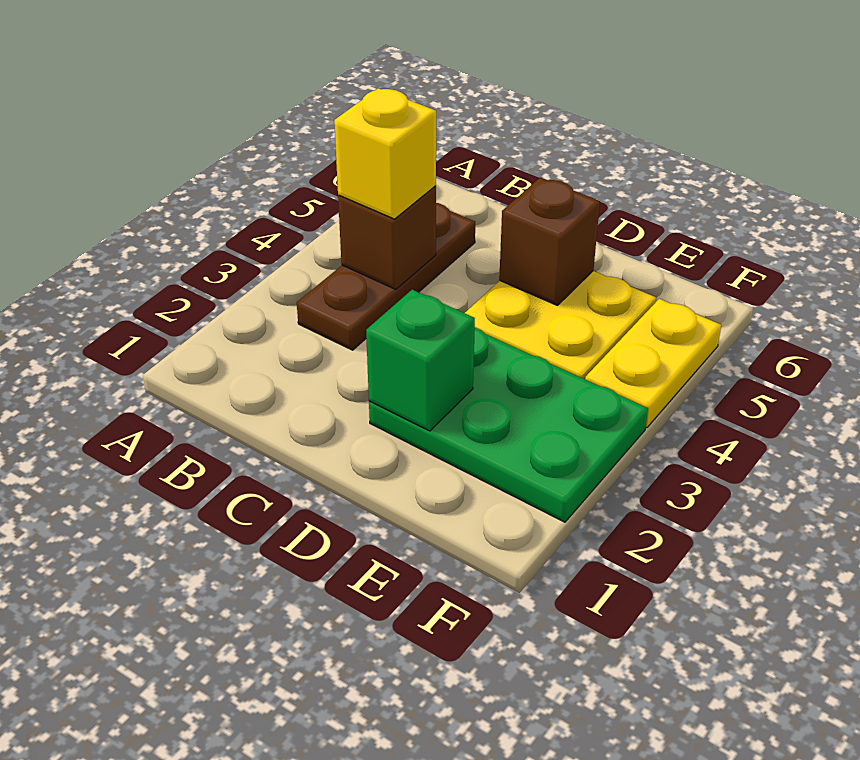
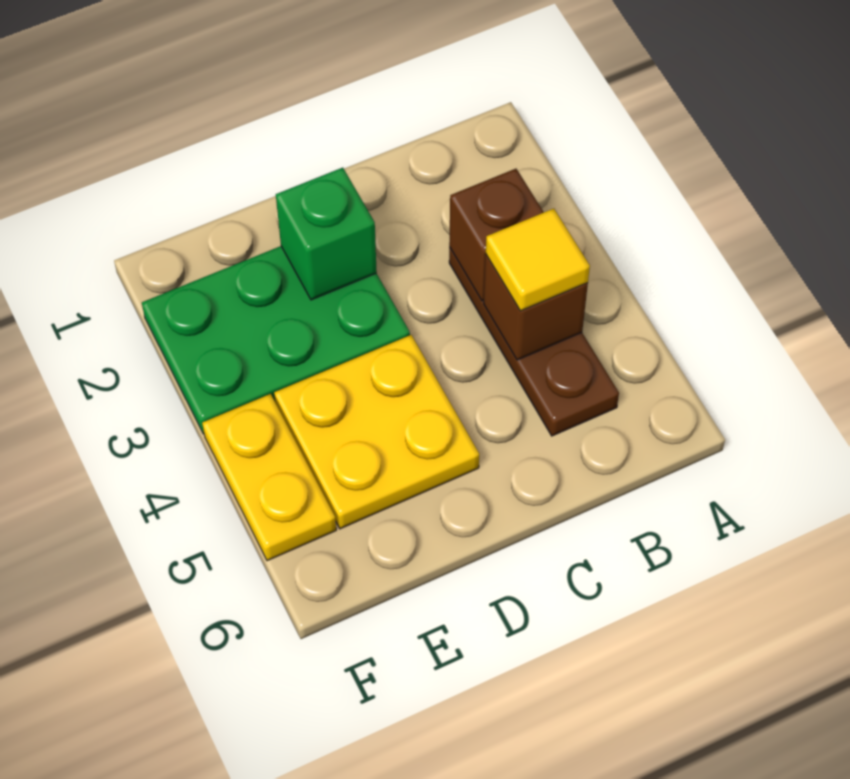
yellow brick B4 level 3 -> yellow tile B4 level 3
brown brick D5 level 2 -> brown brick B3 level 2

